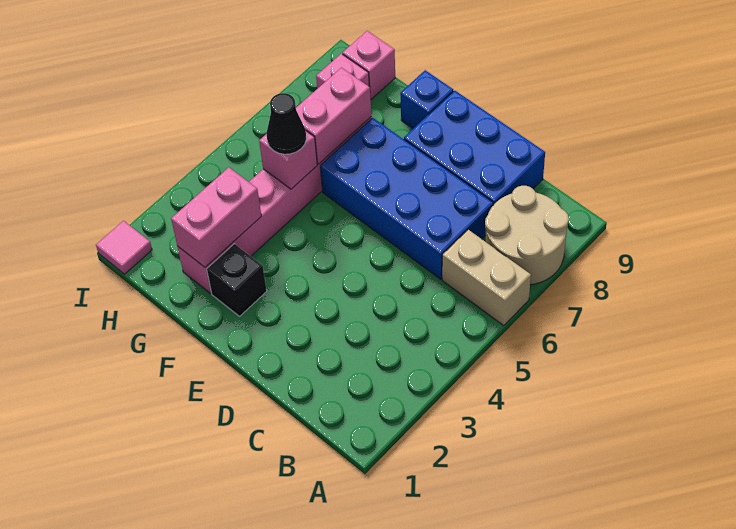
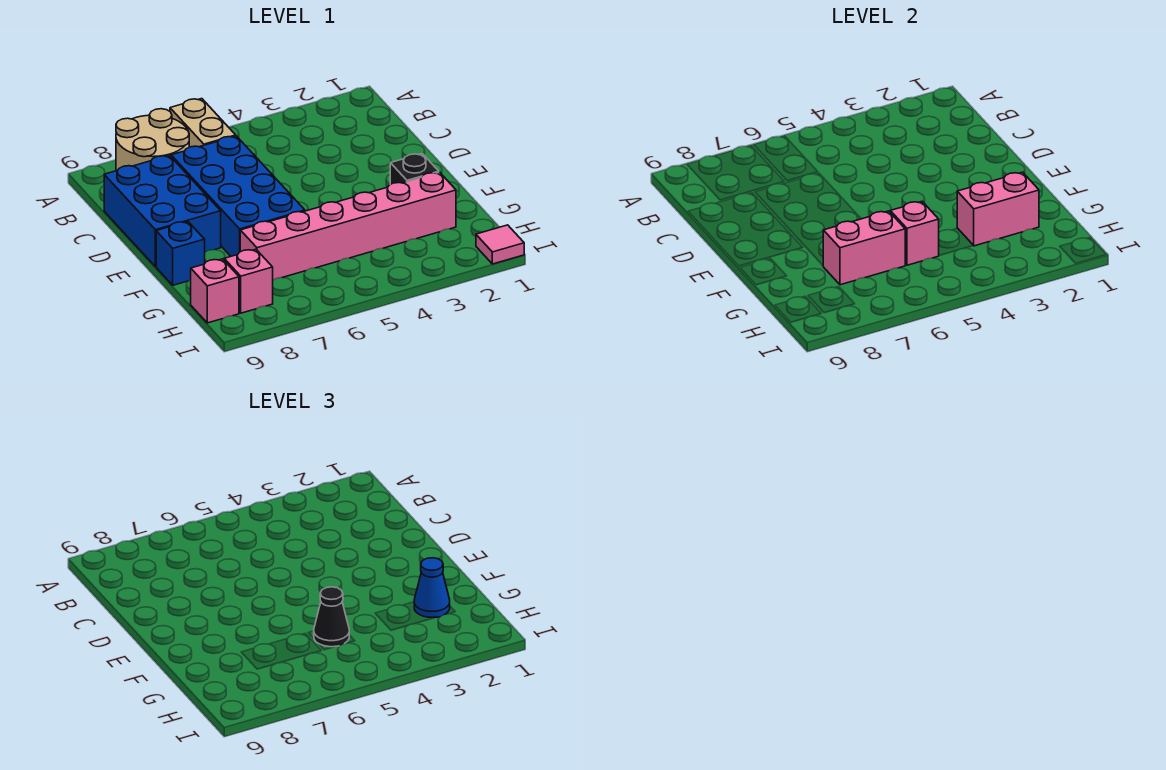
none -> blue cone G2 level 3

